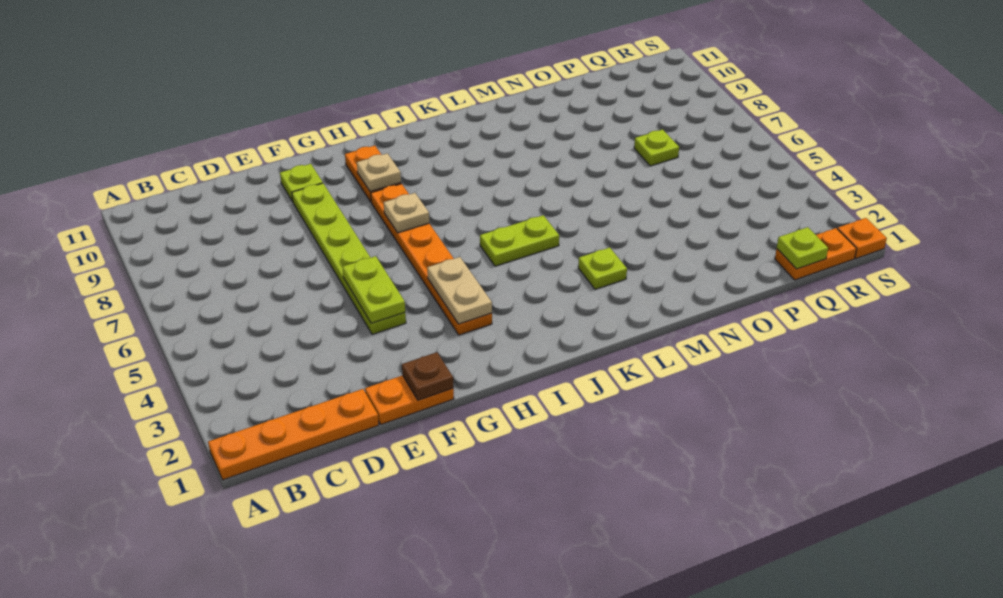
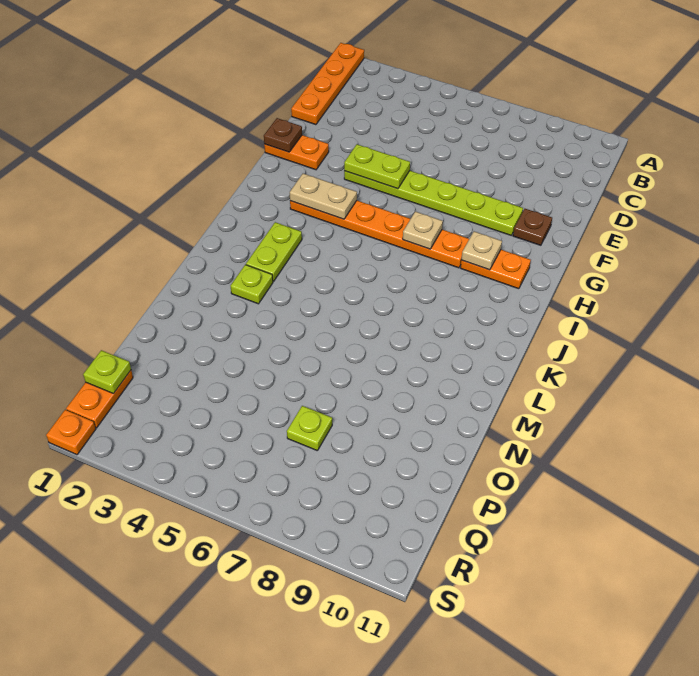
orange plate E1:F1 level 1 -> orange plate F1:F2 level 1
lime plate F10 level 1 -> brown plate F10 level 1
lime plate J5:K5 level 1 -> lime plate J3:K3 level 1

